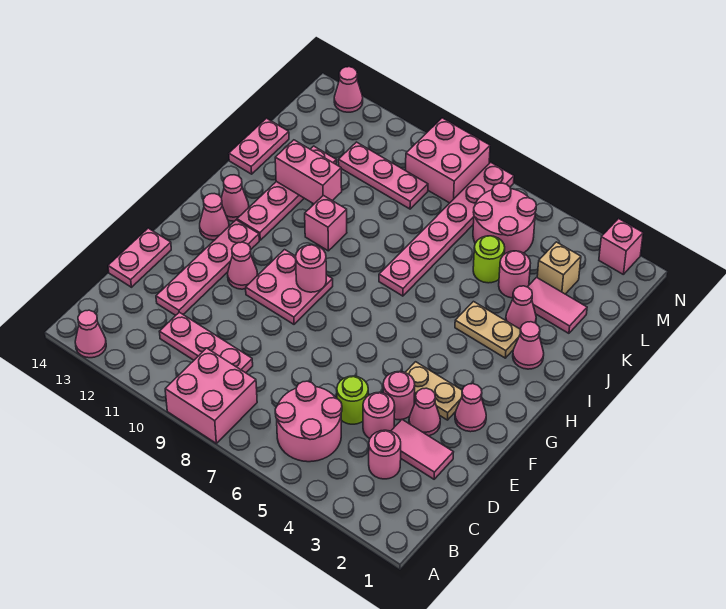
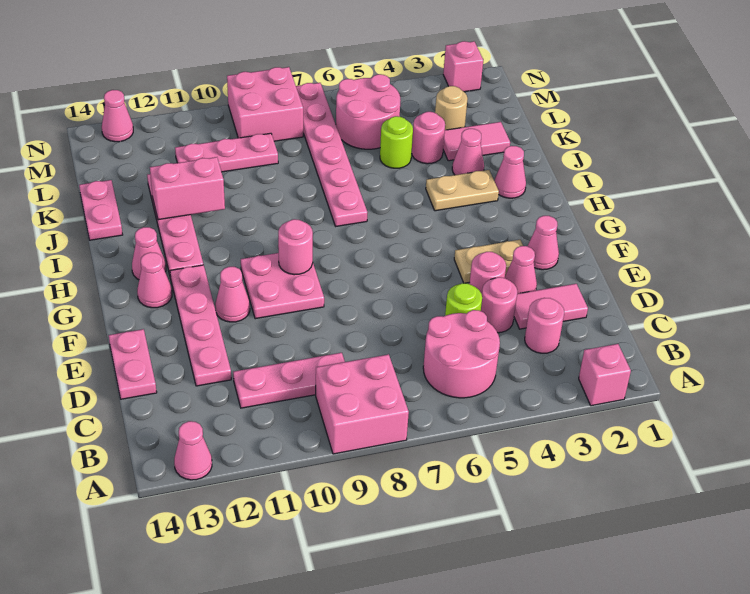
pink brick I10 level 1 -> pink brick A2 level 1
tan brick L3 level 1 -> tan round brick L3 level 1

